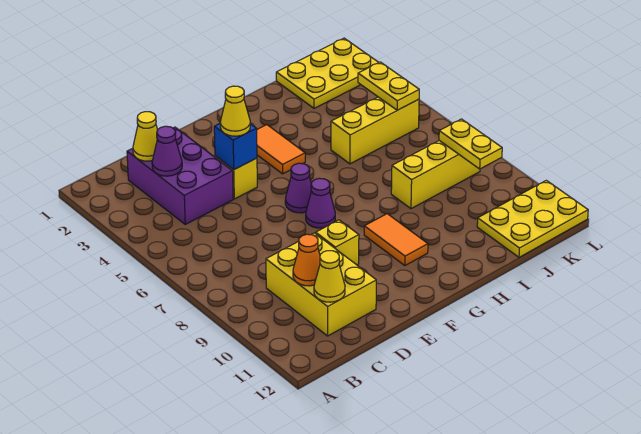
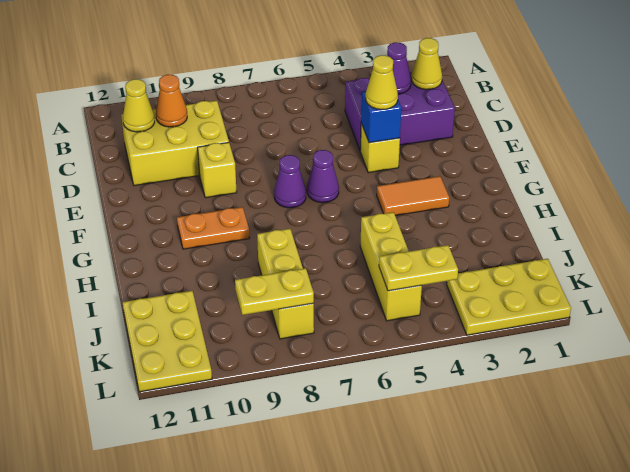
orange tile G9:G10 level 1 -> orange plate G9:G10 level 1
yellow plate J1:L2 level 1 -> yellow plate K1:L3 level 1

